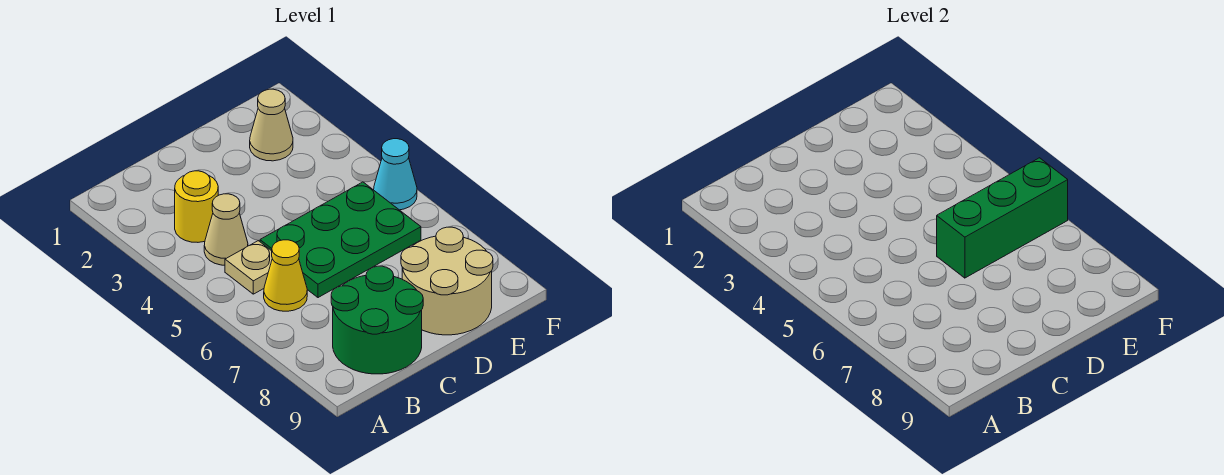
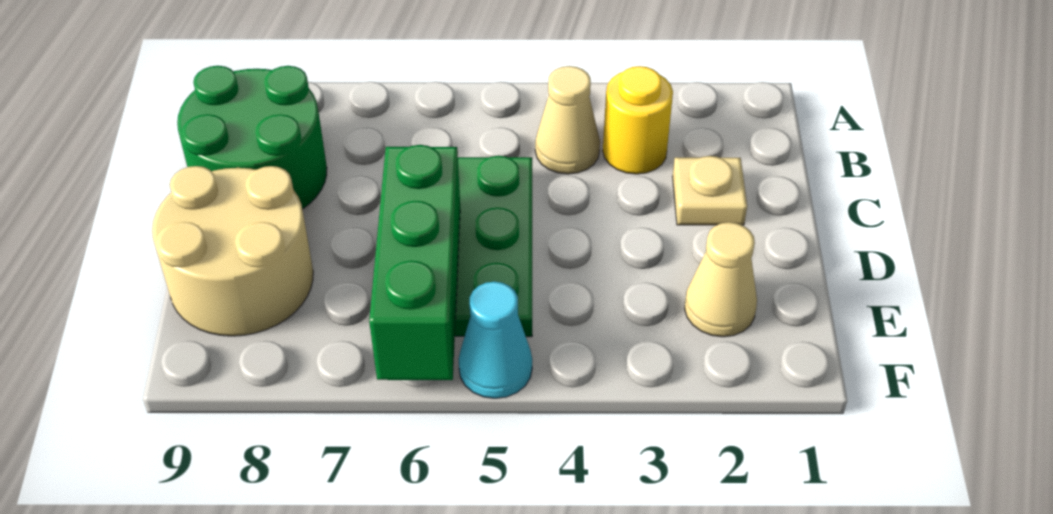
tan plate B5 level 1 -> tan plate C2 level 1
yellow cone B6 level 1 -> none

